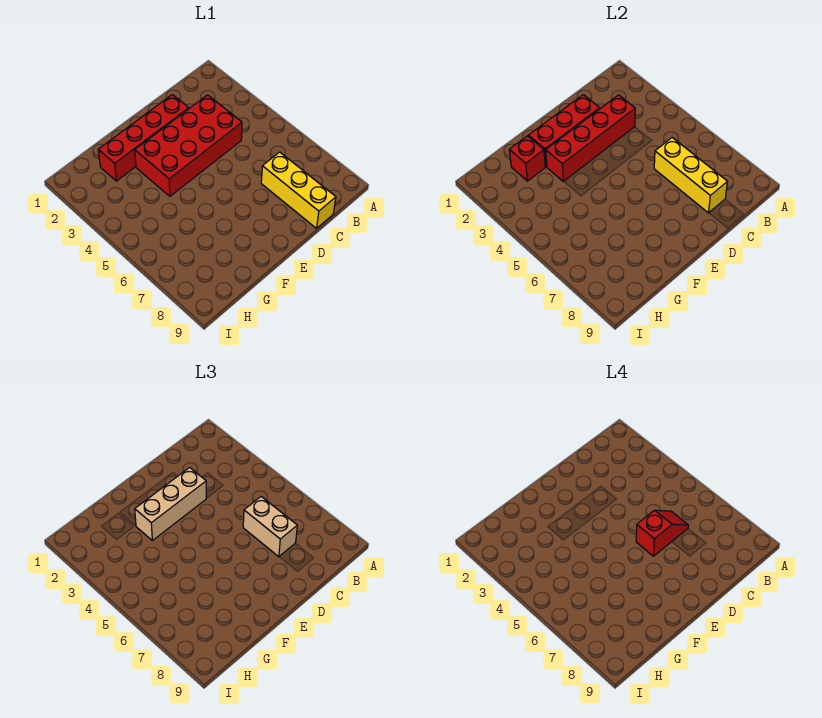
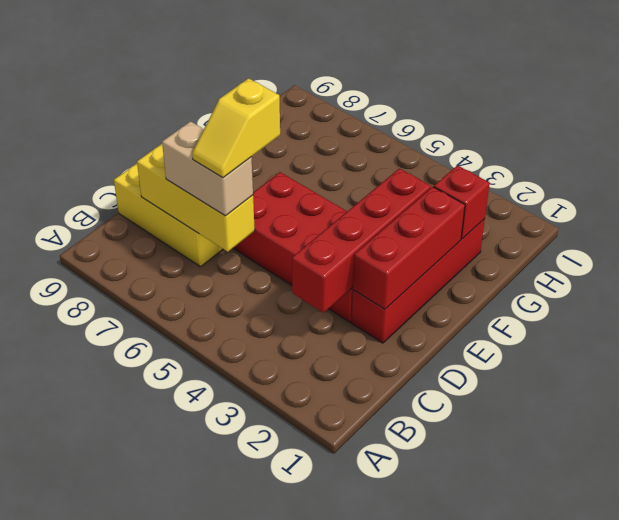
red brick C3:F4 level 1 -> red brick D3:E6 level 1
red slope C6:D6 level 4 top D -> yellow slope C6:D6 level 4 top D
tan brick D3:F3 level 3 -> none

